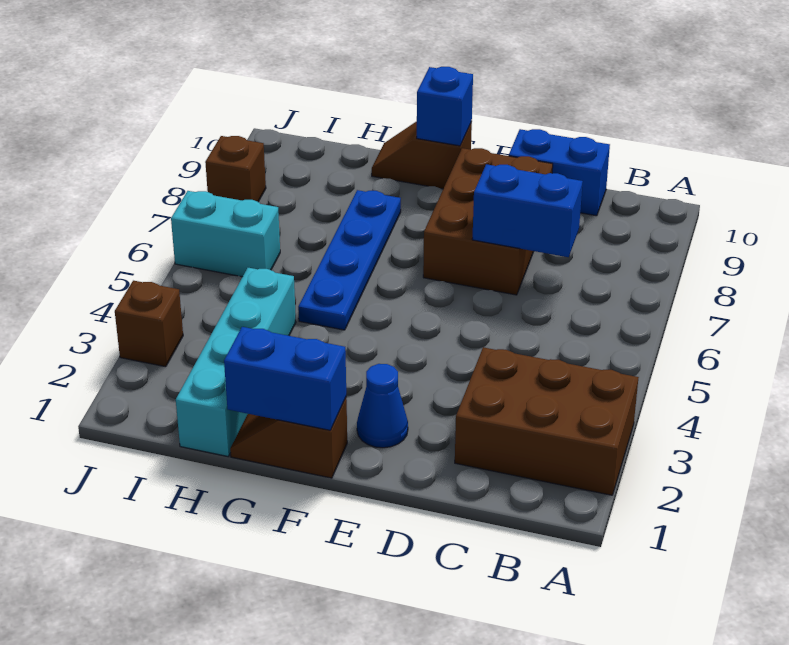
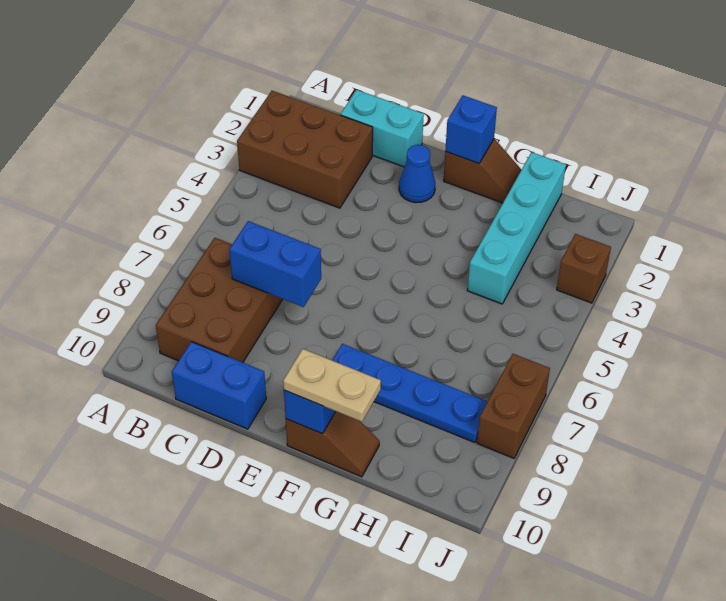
brown brick D7:E9 level 1 -> brown brick B7:C9 level 1
blue brick F1:G1 level 2 -> blue brick F1 level 2
none -> tan plate F10:G10 level 3
blue plate G5:G8 level 1 -> blue plate F8:I8 level 1
cyan brick I6:J6 level 1 -> cyan brick C1:D1 level 1
brown brick J8 level 1 -> brown brick J7:J8 level 1

